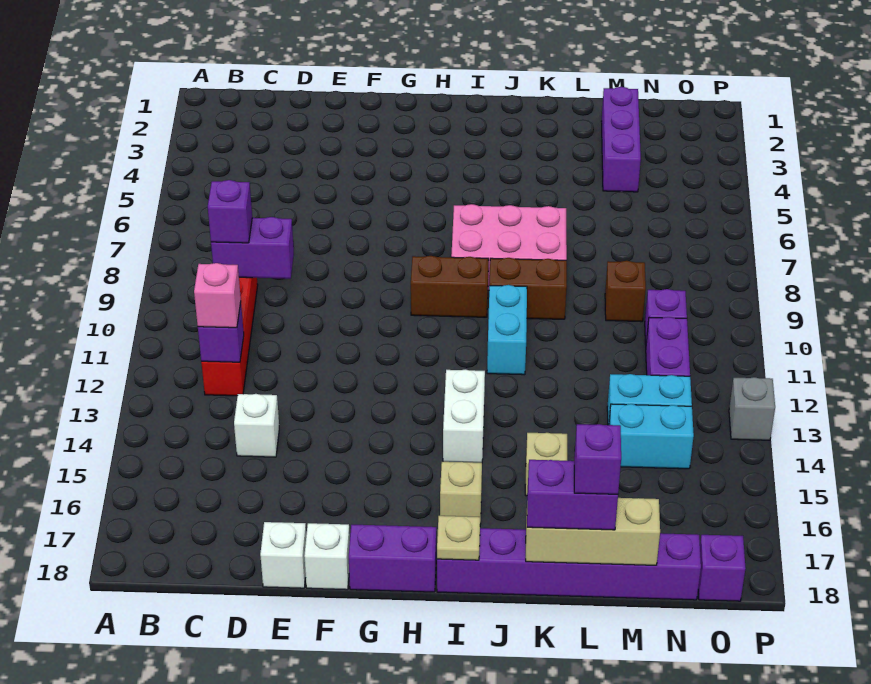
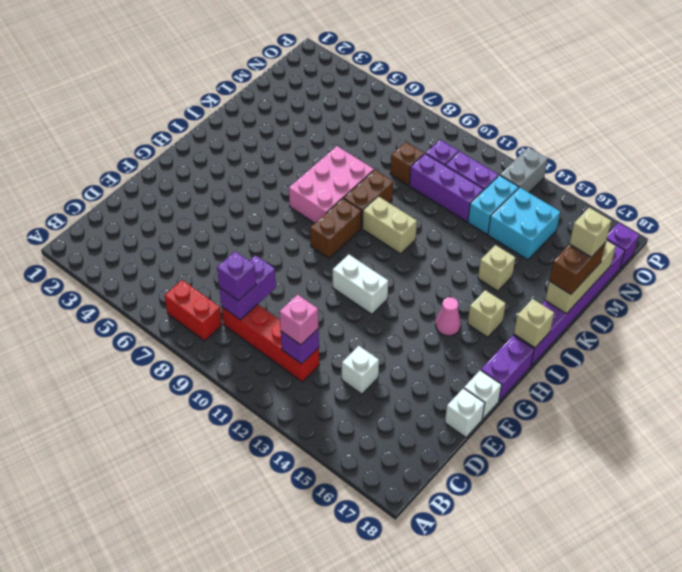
none -> red brick B7:B8 level 1
none -> pink cone H15 level 1
white brick I13:I14 level 1 -> white brick G11:G12 level 1
tan plate I18 level 2 -> tan brick I18 level 2
cyan brick J10:J11 level 1 -> tan brick J10:J11 level 1
purple brick K18:L18 level 3 -> brown brick K18:L18 level 3
purple brick L18 level 4 -> tan brick L18 level 4
purple brick M2:M4 level 1 -> purple brick M10:M12 level 1
cyan brick M14:N14 level 1 -> cyan brick M14:N15 level 1
grey brick P13 level 1 -> grey brick O13:P13 level 1

